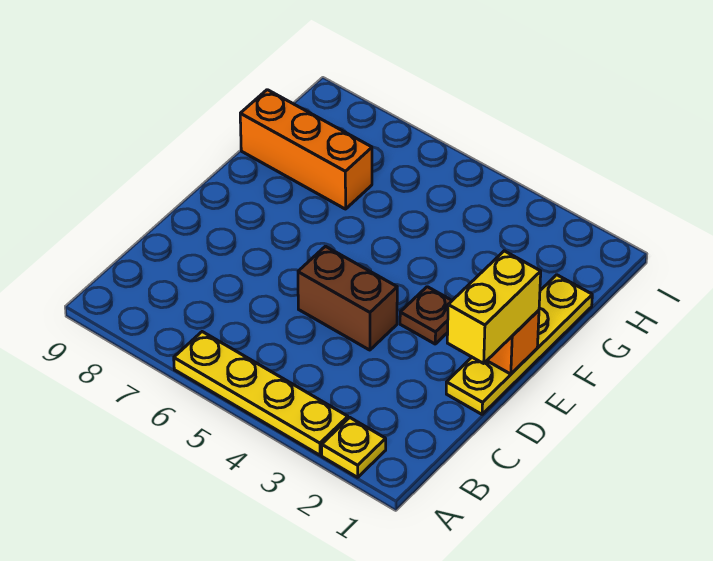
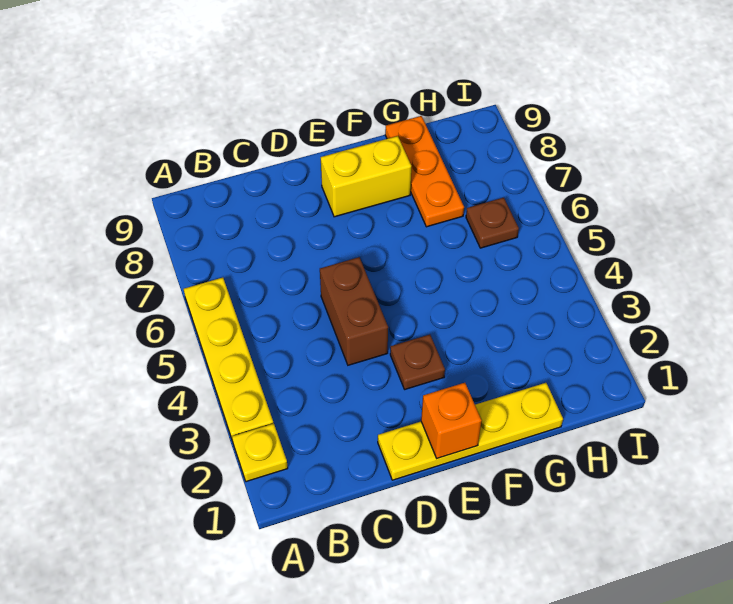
yellow brick D1:E1 level 3 -> yellow brick E8:F8 level 1
orange brick G7:G9 level 1 -> orange plate G7:G9 level 1
none -> brown plate H6 level 1

